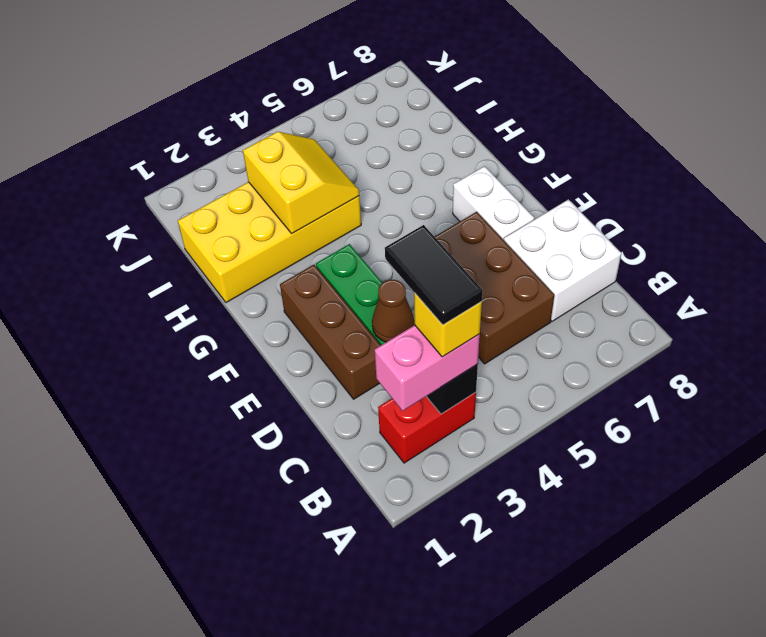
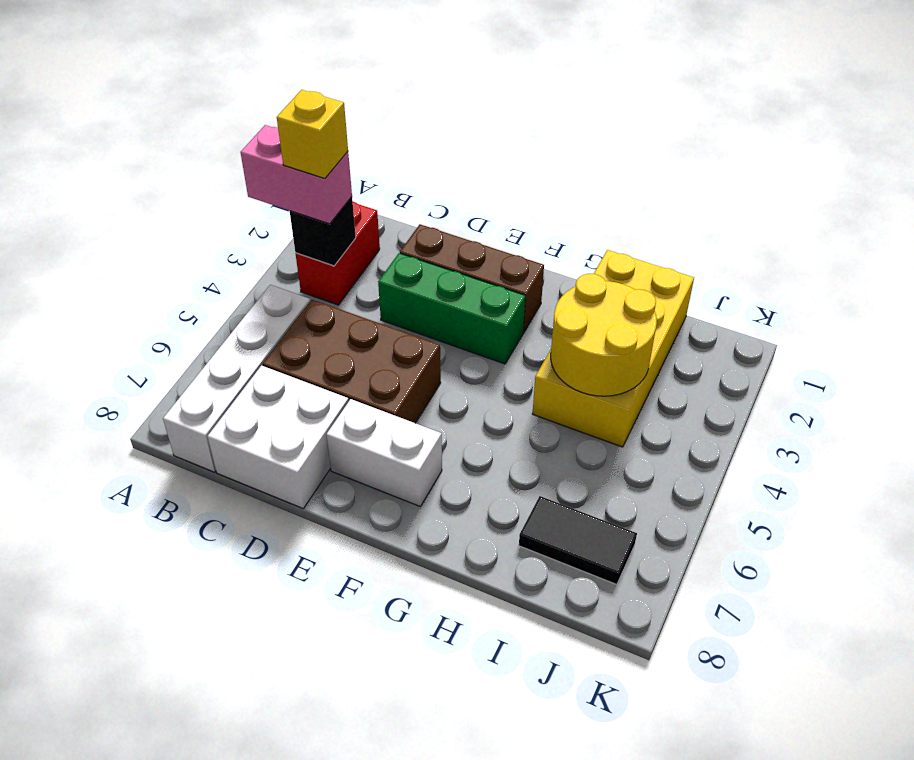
pink brick B2:B3 level 3 -> pink brick A3:B3 level 3
black tile B3:C3 level 5 -> black tile I7:J7 level 1
none -> white brick B5:B8 level 1
brown cone D3 level 2 -> none
yellow slope H3:I4 level 2 top 3 -> yellow round brick H3:I4 level 2

